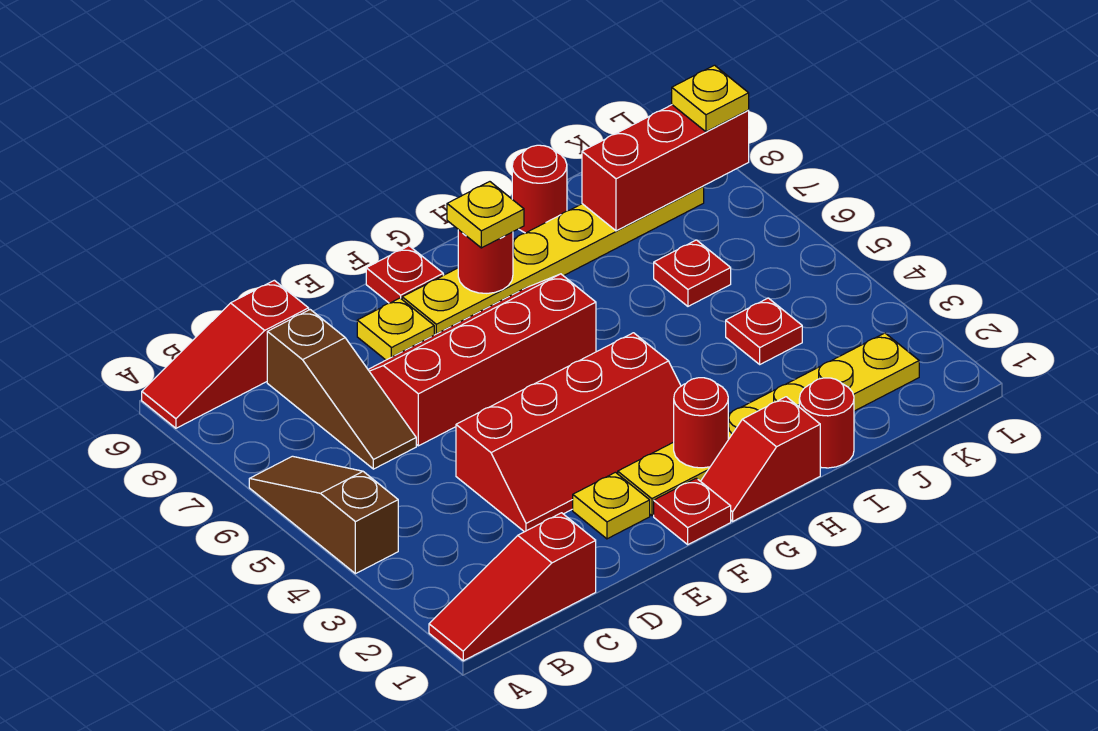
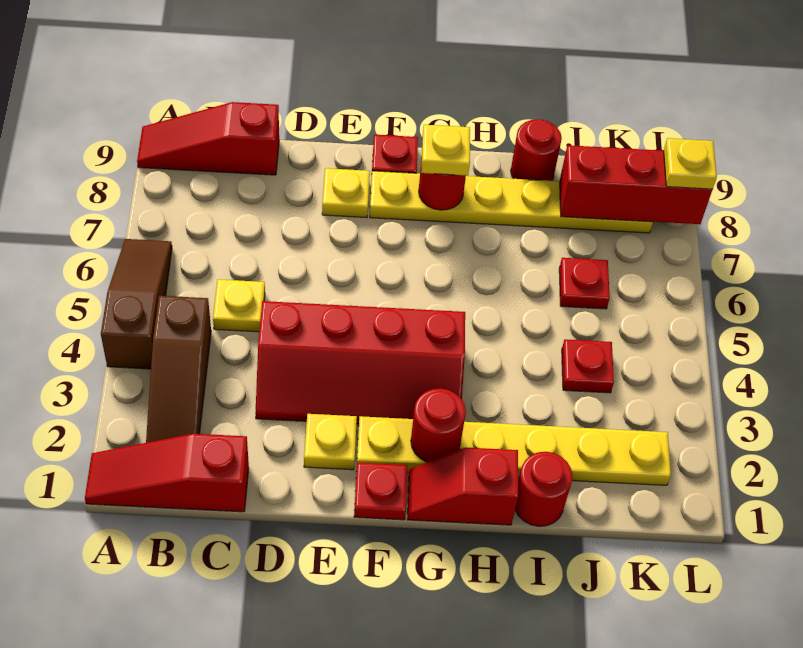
none -> yellow plate C5 level 1
brown slope C6:C8 level 1 top 8 -> brown slope B2:B4 level 1 top 4
red slope D6:G7 level 1 top 6 -> none

